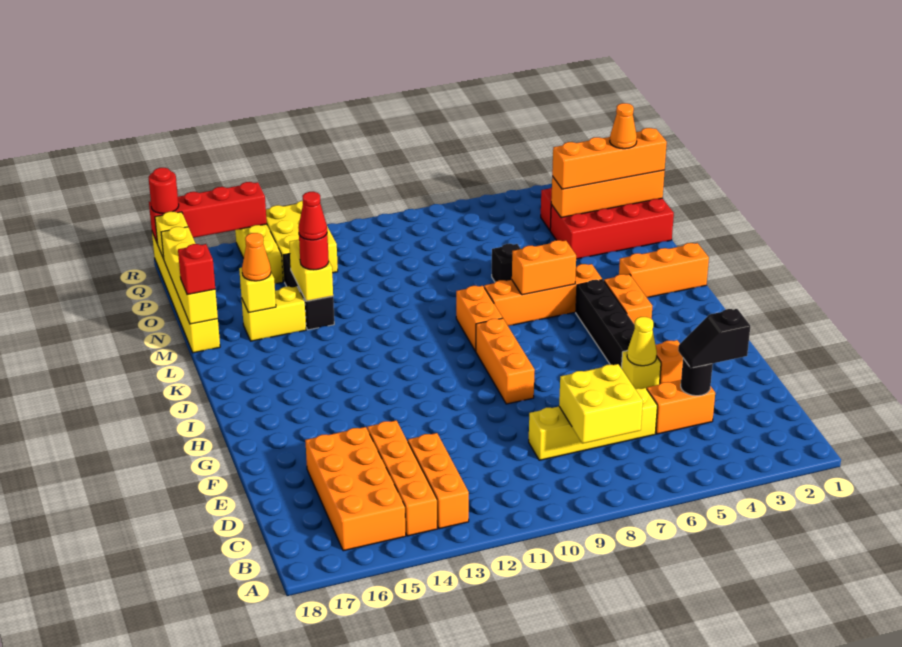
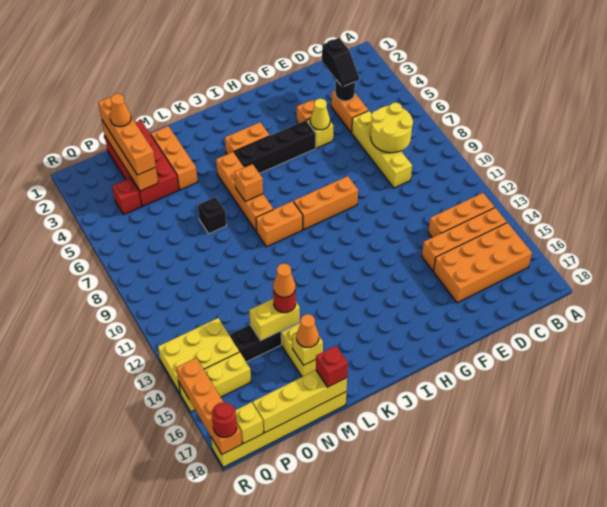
yellow brick C7:D8 level 2 -> yellow round brick C7:D8 level 2
orange brick K1:K3 level 1 -> orange brick M2:M4 level 1
orange brick K6:K7 level 2 -> orange brick K7 level 2
red cone M14 level 4 -> orange cone M14 level 4
red brick R15:R18 level 2 -> orange brick R15:R18 level 2

